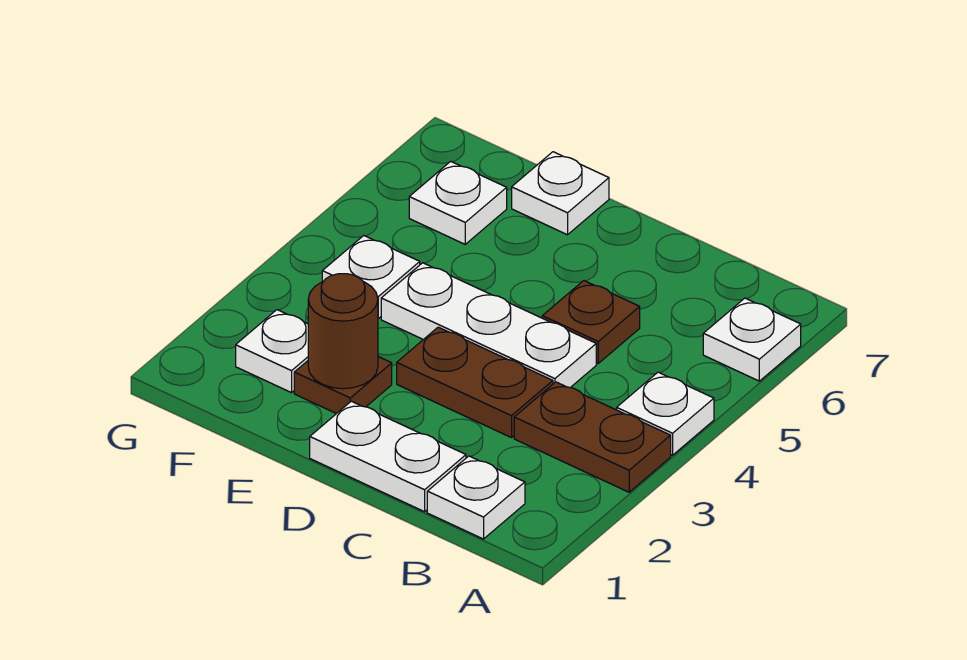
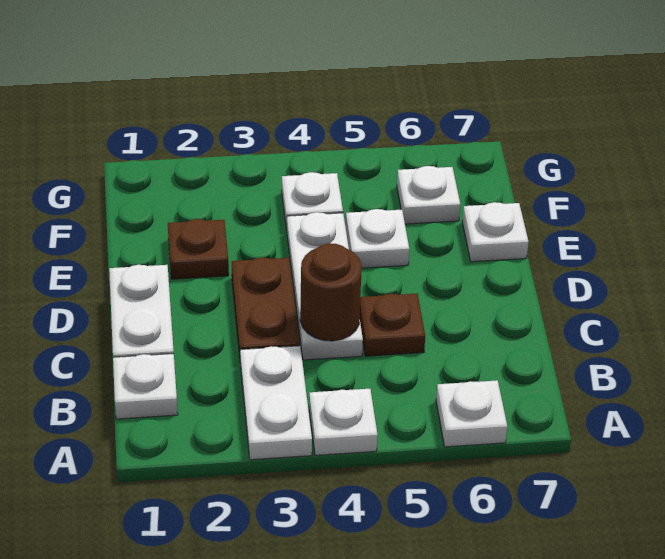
brown plate A3:B3 level 1 -> white plate A3:B3 level 1
brown round brick E2 level 2 -> brown round brick C4 level 2
white plate F2 level 1 -> white plate E5 level 1

